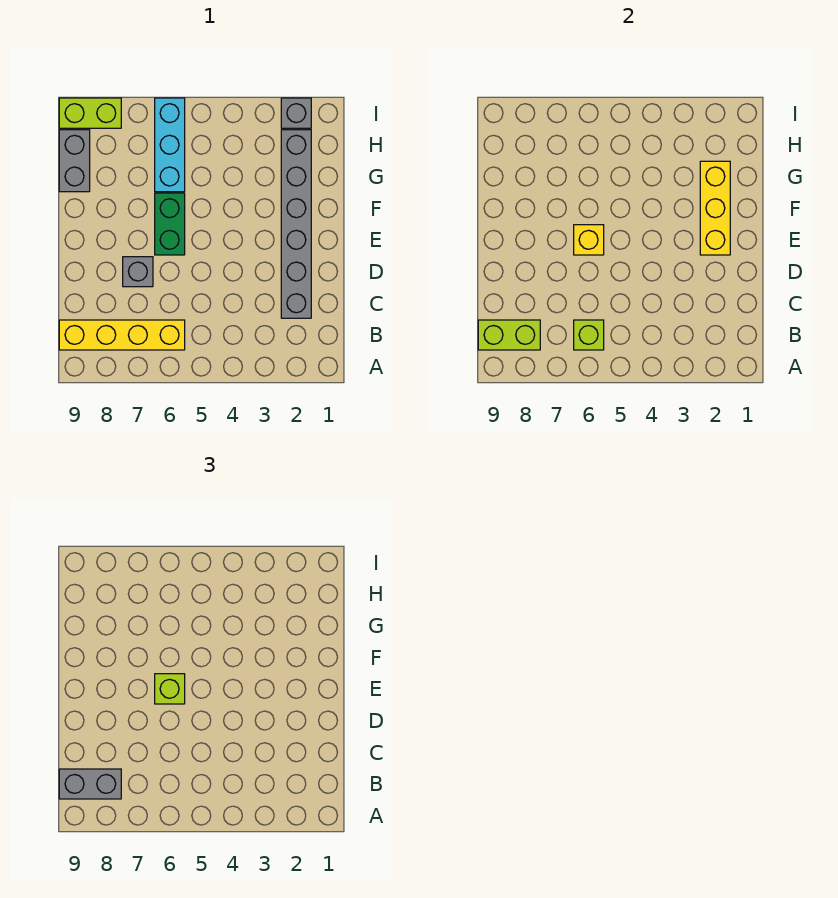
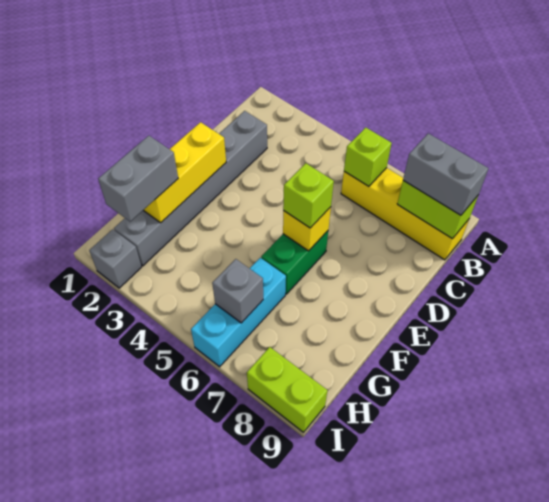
grey brick D7 level 1 -> grey brick H6 level 2
grey brick G9:H9 level 1 -> grey brick G2:H2 level 3

